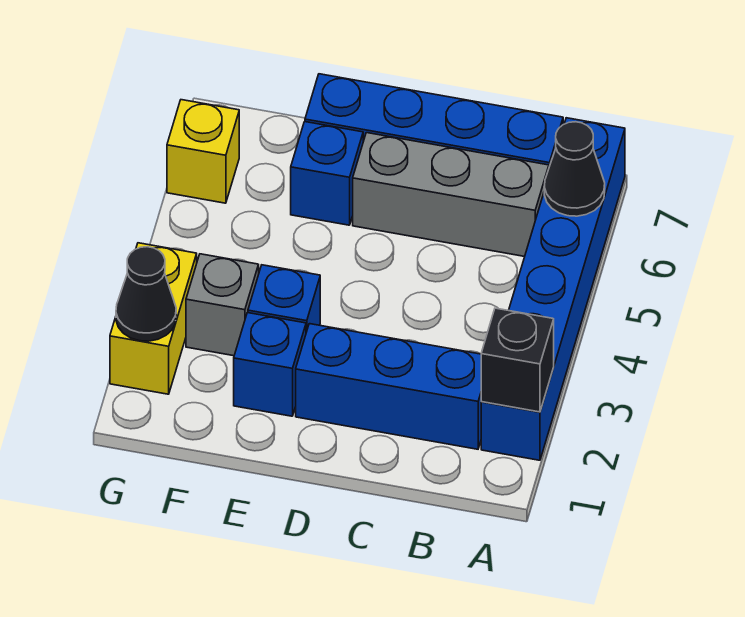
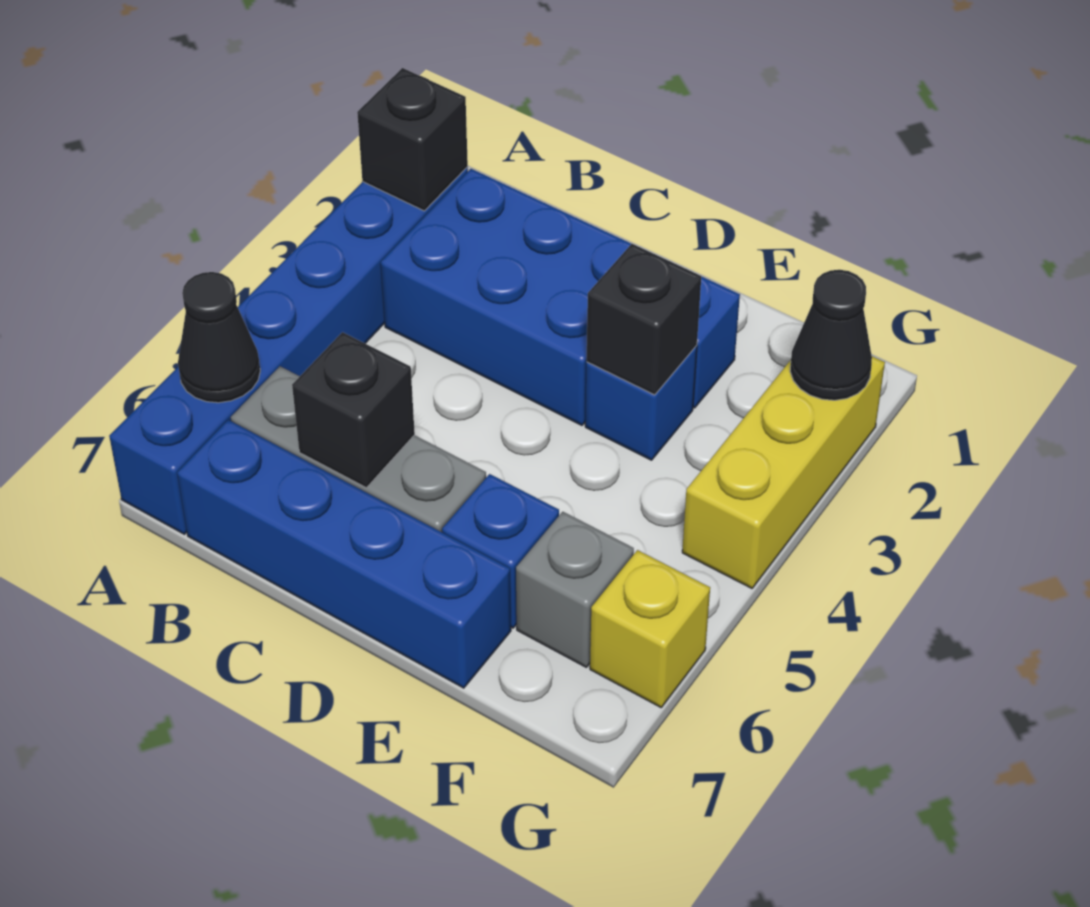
blue brick B2:D2 level 1 -> blue brick B2:D3 level 1
none -> black brick C6 level 2
none -> black brick E3 level 2
grey brick F3 level 1 -> grey brick F6 level 1
yellow brick G2:G3 level 1 -> yellow brick G2:G4 level 1

